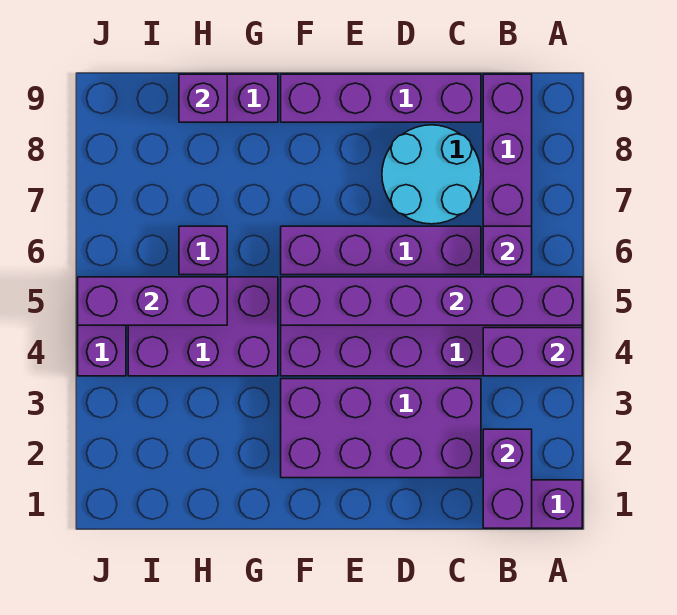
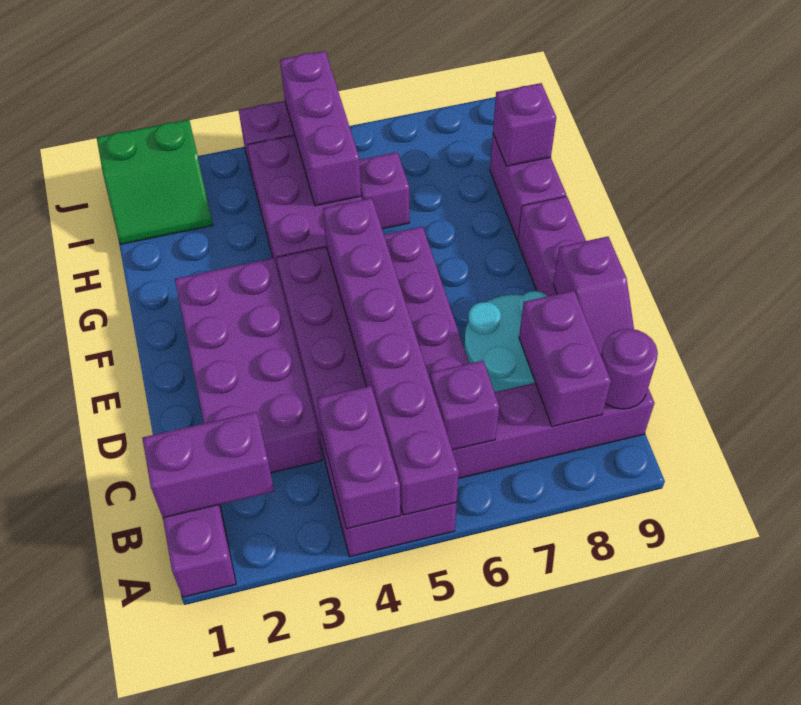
none -> purple brick B8:C8 level 2
none -> purple round brick B9 level 2
none -> purple slope C9:D9 level 2 top D
none -> green slope I1:J2 level 1 top J

